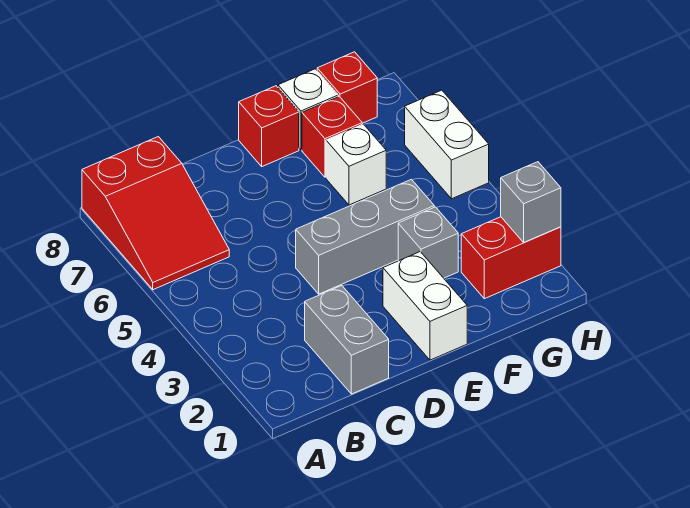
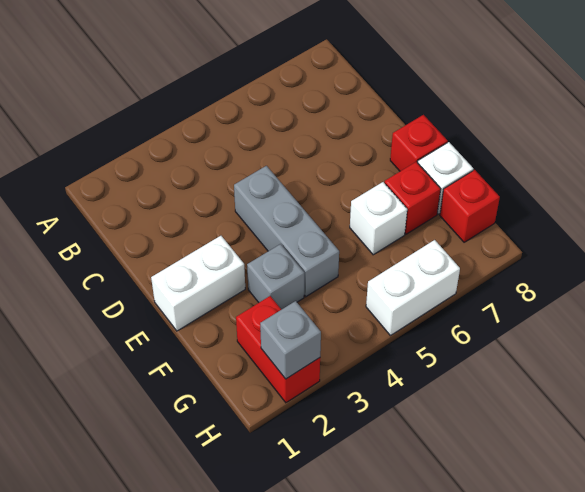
red slope A6:B8 level 1 top 8 -> none
grey brick C1:C2 level 1 -> none

